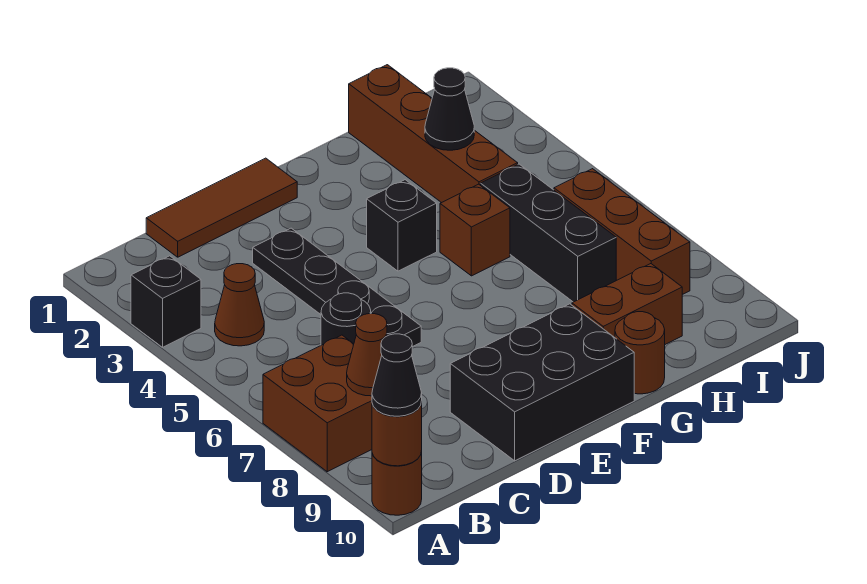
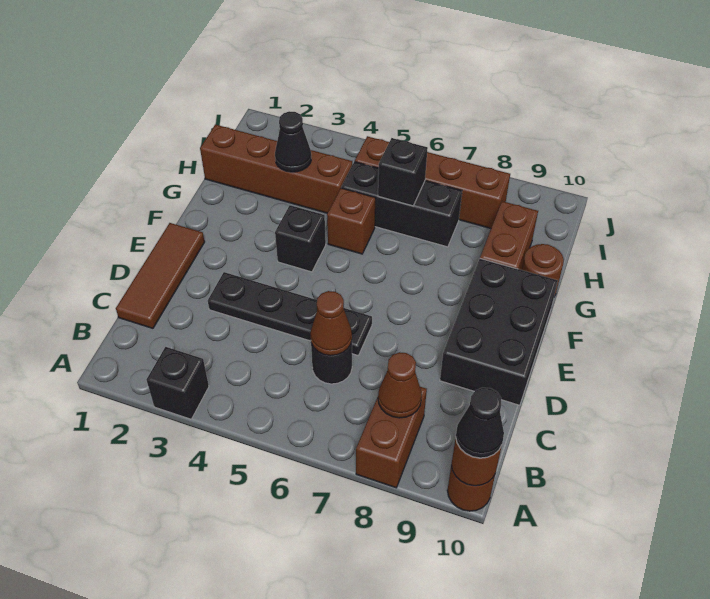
brown brick A7:B8 level 1 -> brown brick A8:B8 level 1
brown cone B4 level 1 -> brown cone C6 level 2
none -> black brick H6 level 2
brown brick I6:I8 level 1 -> brown brick I5:I8 level 1

